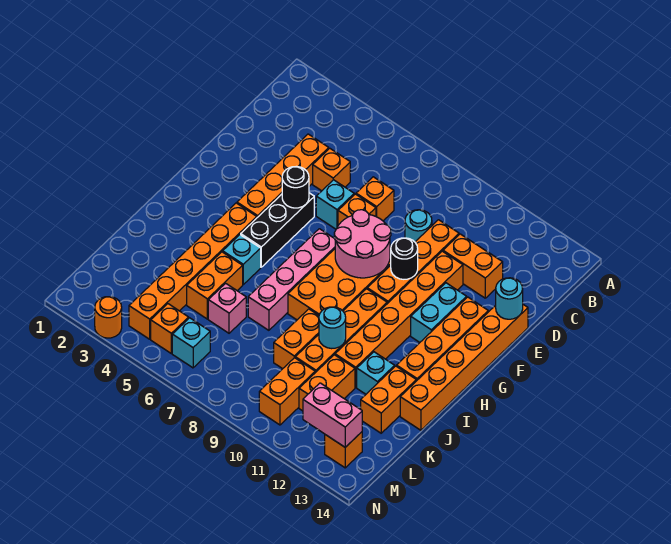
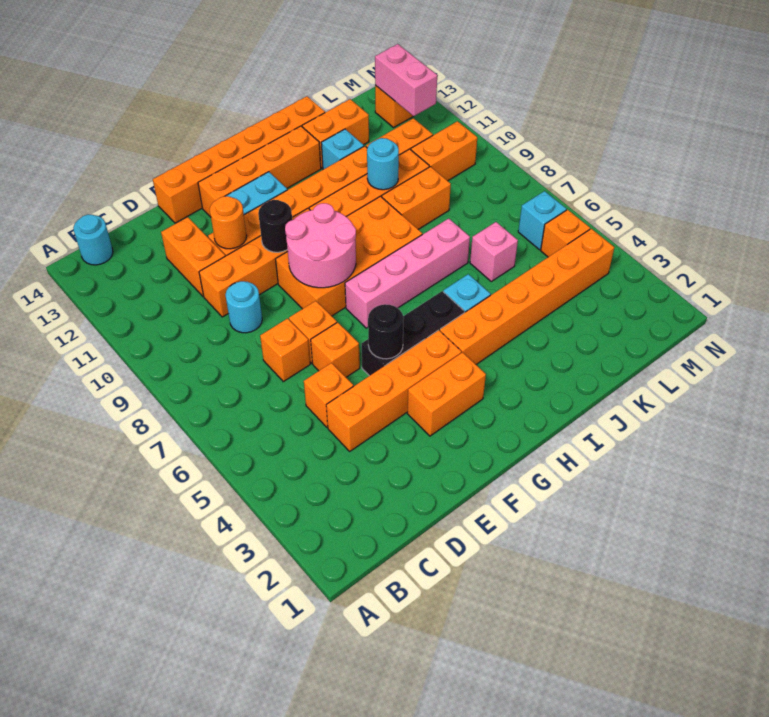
cyan brick E6 level 1 -> orange brick E6 level 1
cyan round brick E14 level 2 -> cyan round brick B14 level 1
orange brick J5:K5 level 1 -> orange brick F3:G3 level 1
orange round brick N3 level 1 -> orange round brick E11 level 2

